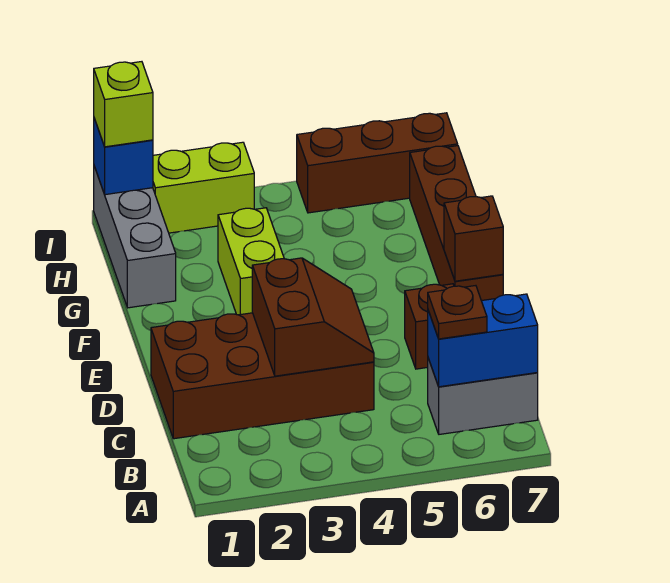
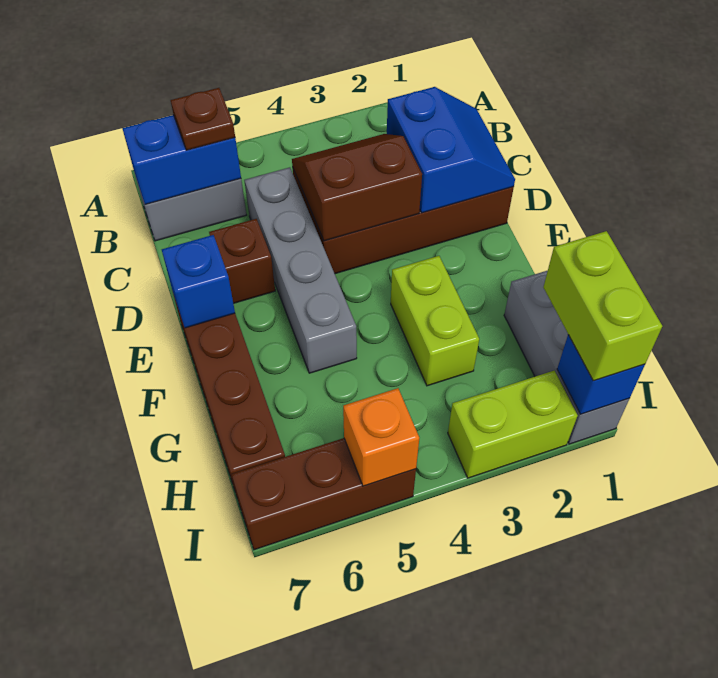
none -> blue slope C1:D2 level 2 top 2
brown slope C3:D4 level 2 top 3 -> brown slope C3:D4 level 2 top D
none -> grey brick C5:F5 level 1
brown brick E7 level 2 -> blue brick E7 level 2
lime brick I1 level 3 -> lime brick H1:I1 level 3
none -> orange brick I5 level 2

